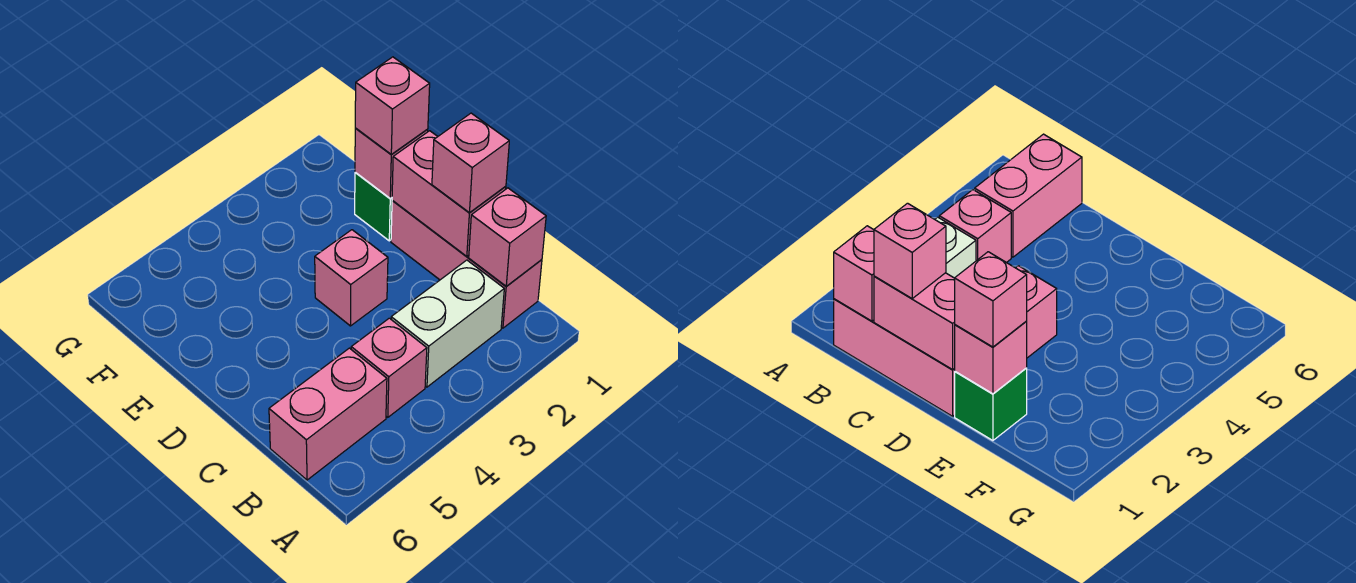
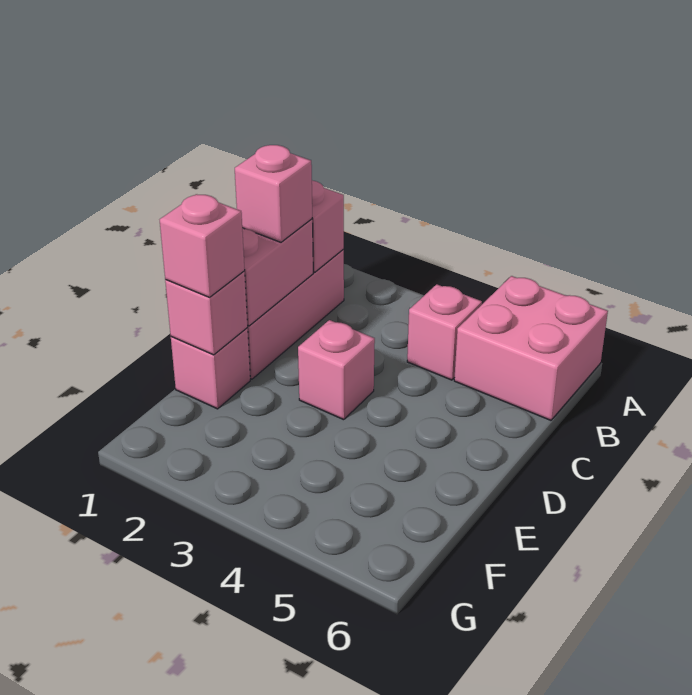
white brick B2:B3 level 1 -> none
pink brick B5:B6 level 1 -> pink brick A5:B6 level 1
green brick E1 level 1 -> pink brick E1 level 1

